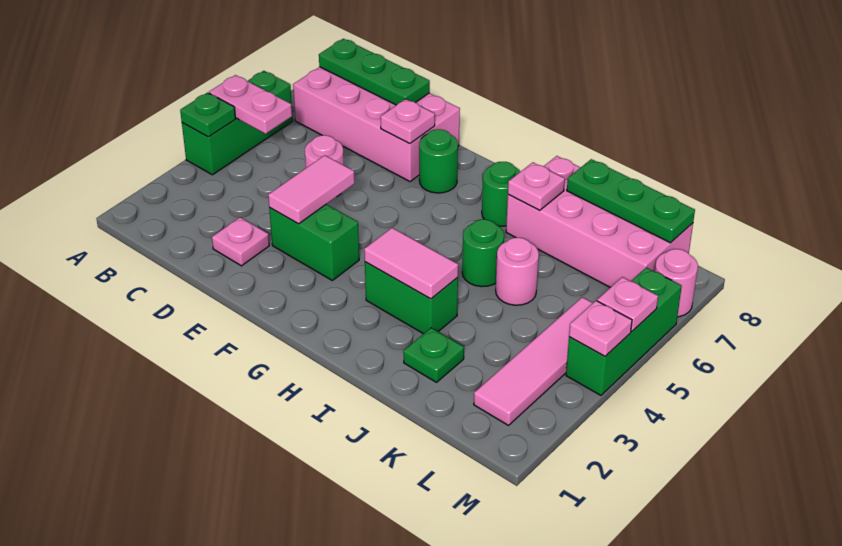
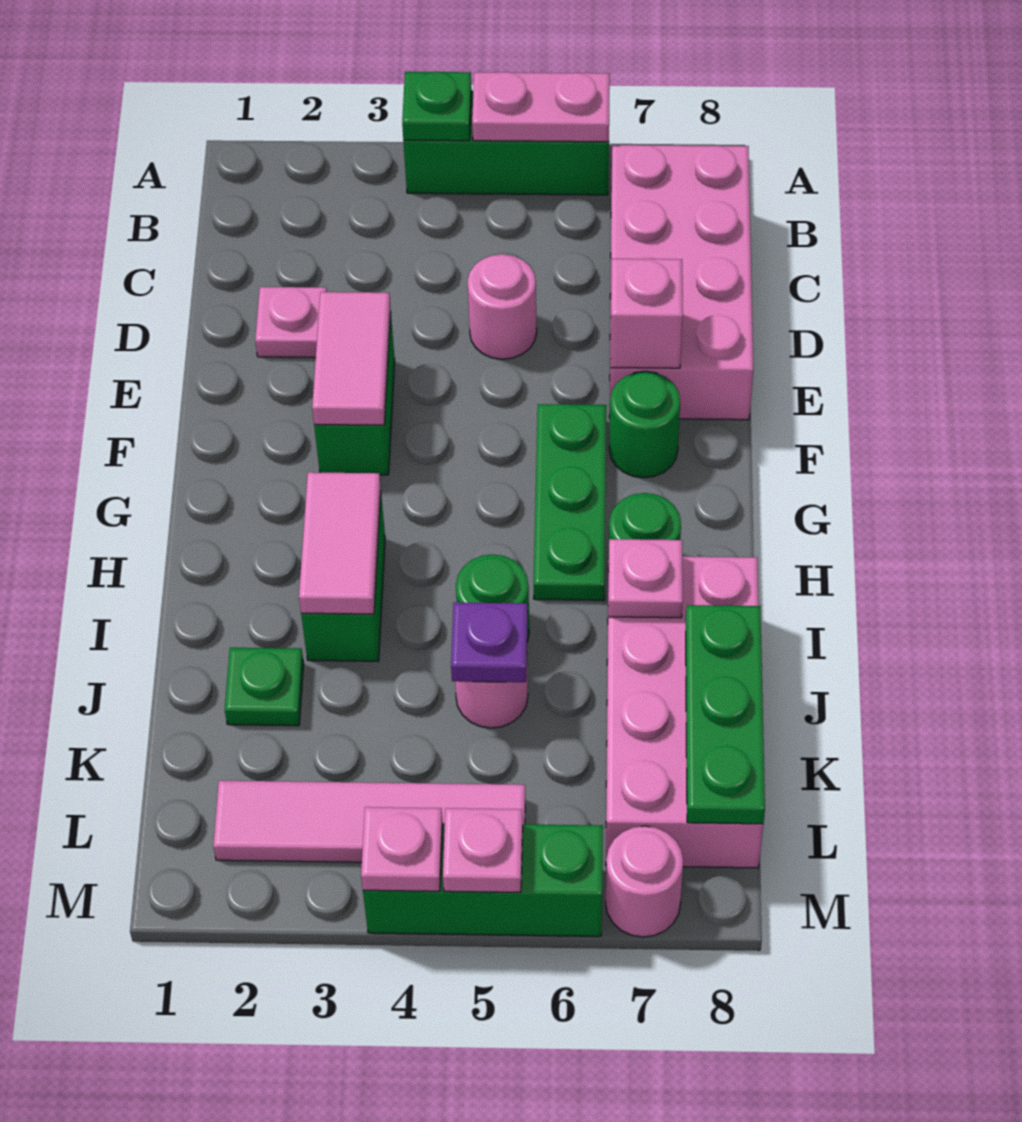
pink plate A5:B5 level 2 -> pink plate A5:A6 level 2
green plate B8:D8 level 2 -> green plate F6:H6 level 1
pink tile E3:E4 level 2 -> pink tile E3:F3 level 2
pink plate E7 level 2 -> pink brick E7 level 2
none -> purple plate J5 level 2

